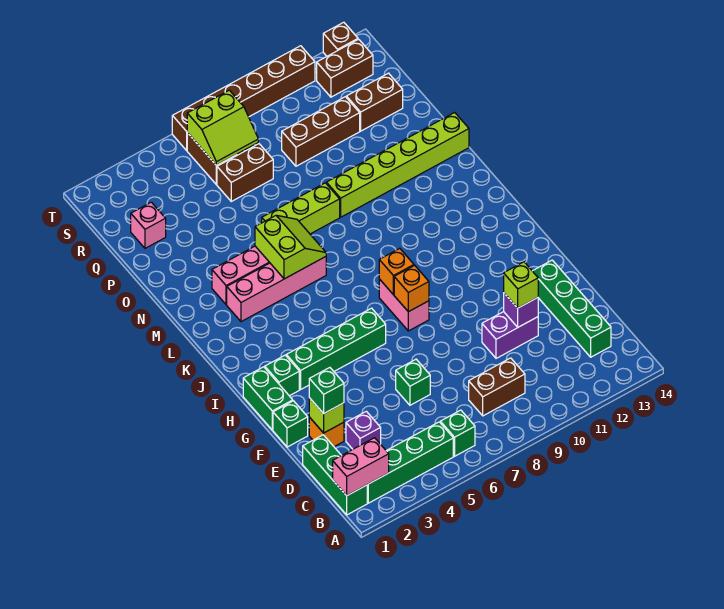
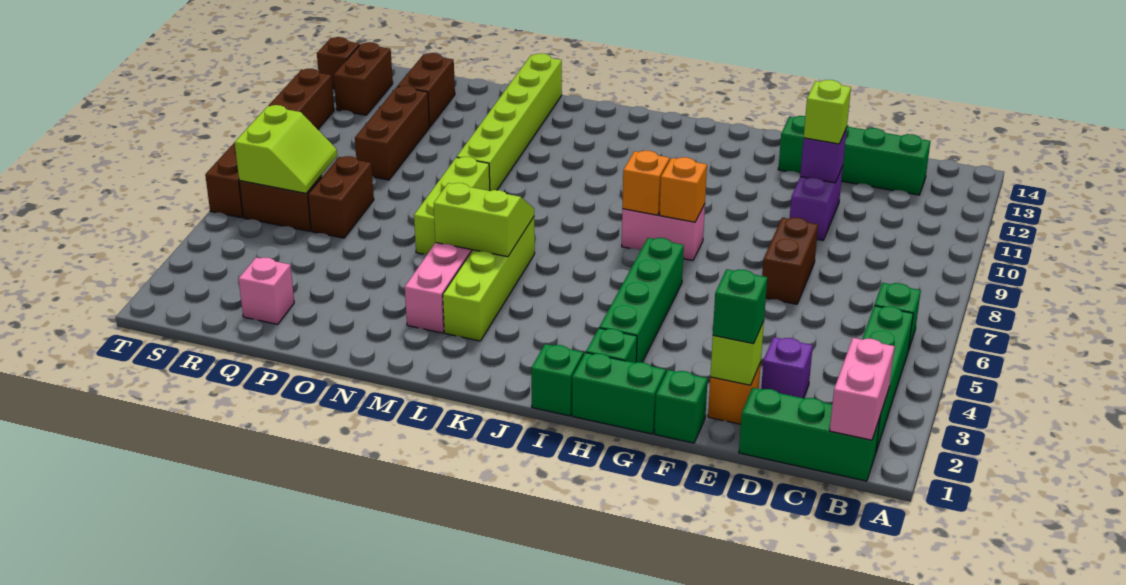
brown brick C8:C9 level 1 -> brown brick E7:E8 level 1
green brick E6 level 1 -> green brick I1 level 1
pink brick L3:L6 level 1 -> lime brick L3:L6 level 1

